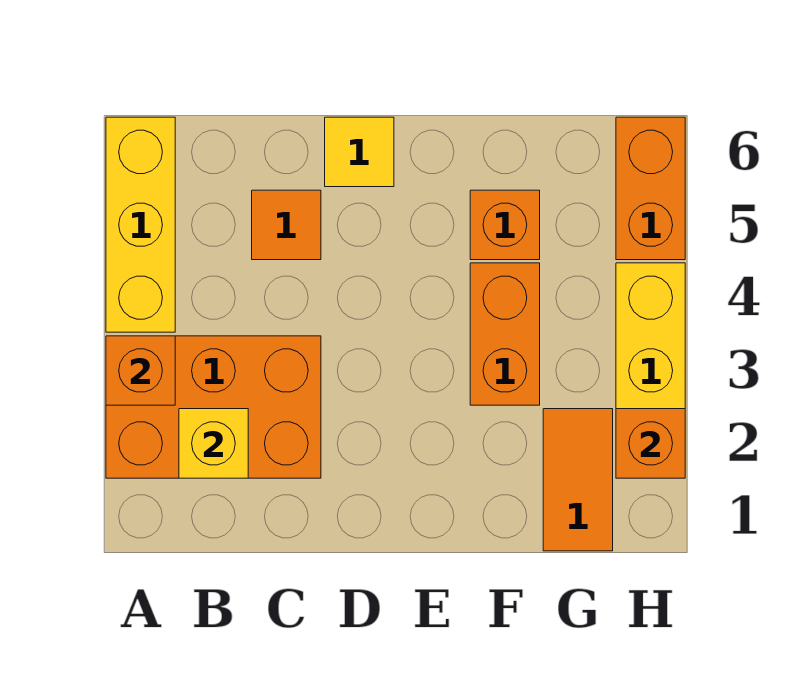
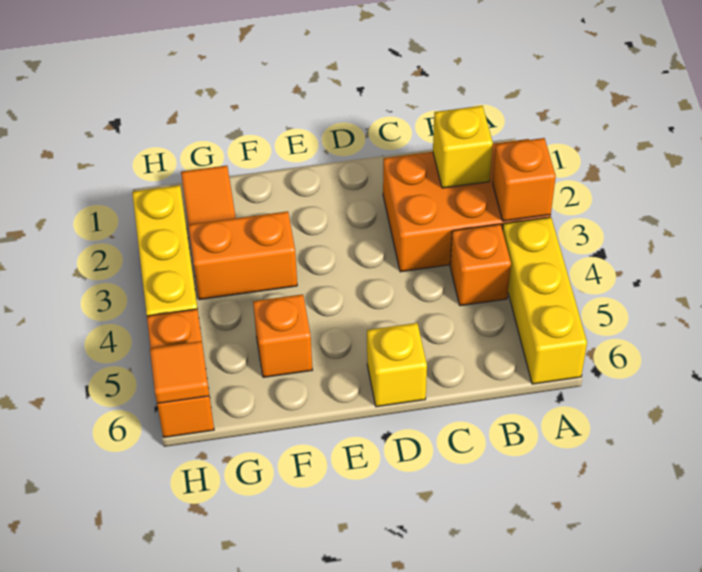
orange tile C5 level 1 -> orange tile H6 level 2
yellow tile D6 level 1 -> yellow brick D6 level 1
orange brick F3:F4 level 1 -> orange brick F3:G3 level 1
orange brick H2 level 2 -> orange brick B4 level 1

